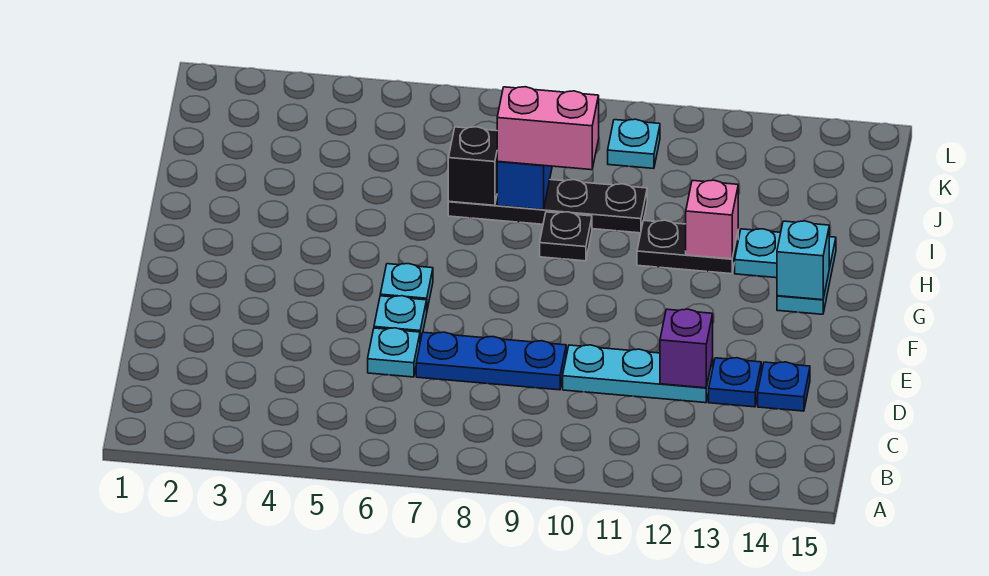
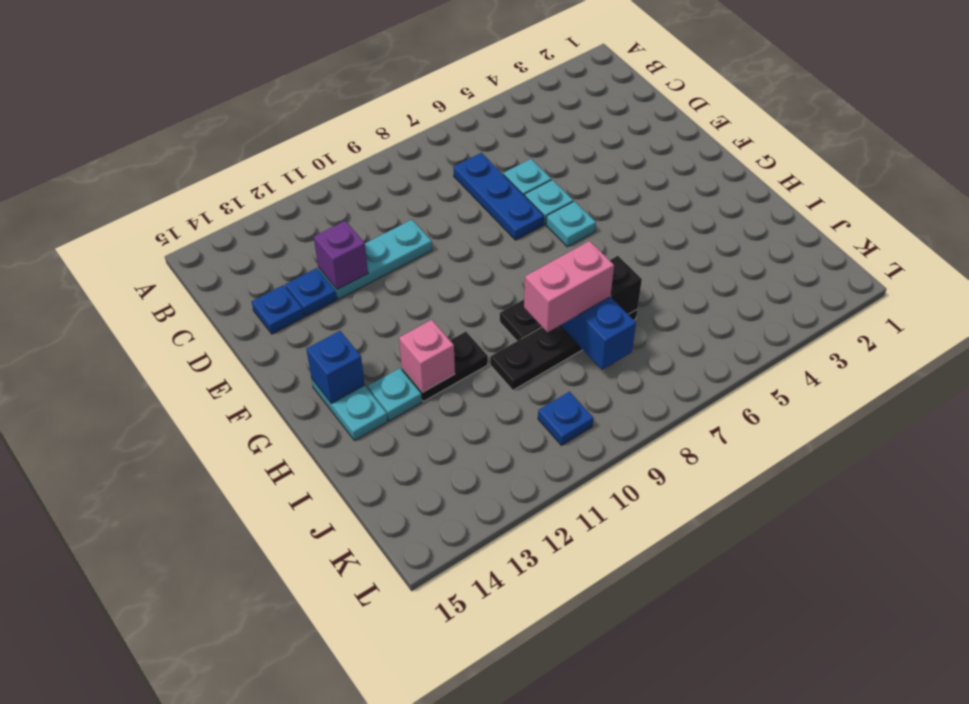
blue plate D7:D9 level 1 -> blue plate C7:E7 level 1
cyan brick G14 level 2 -> blue brick G14 level 2
cyan plate K10 level 1 -> blue plate K10 level 1

